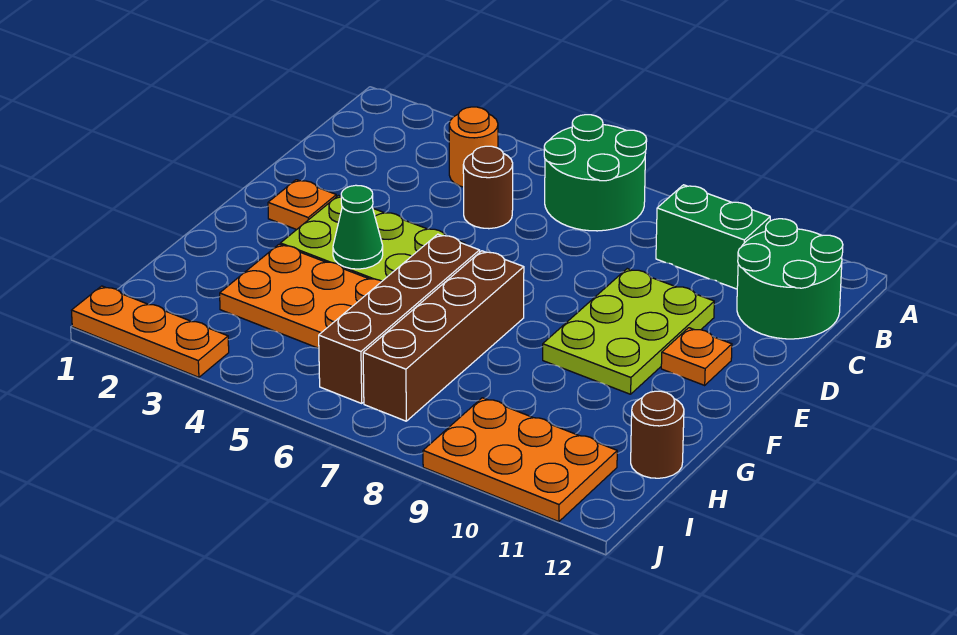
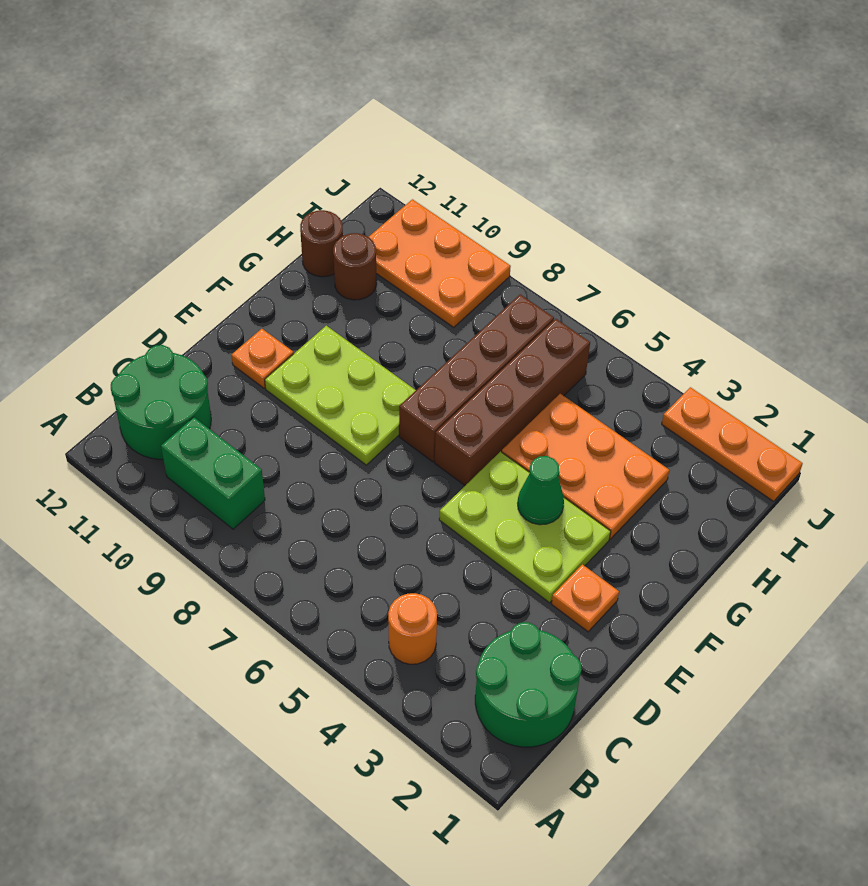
green round brick A6:B7 level 1 -> green round brick B1:C2 level 1
brown round brick C5 level 1 -> brown round brick H11 level 1
lime plate D9:F10 level 1 -> lime plate E8:F10 level 1

